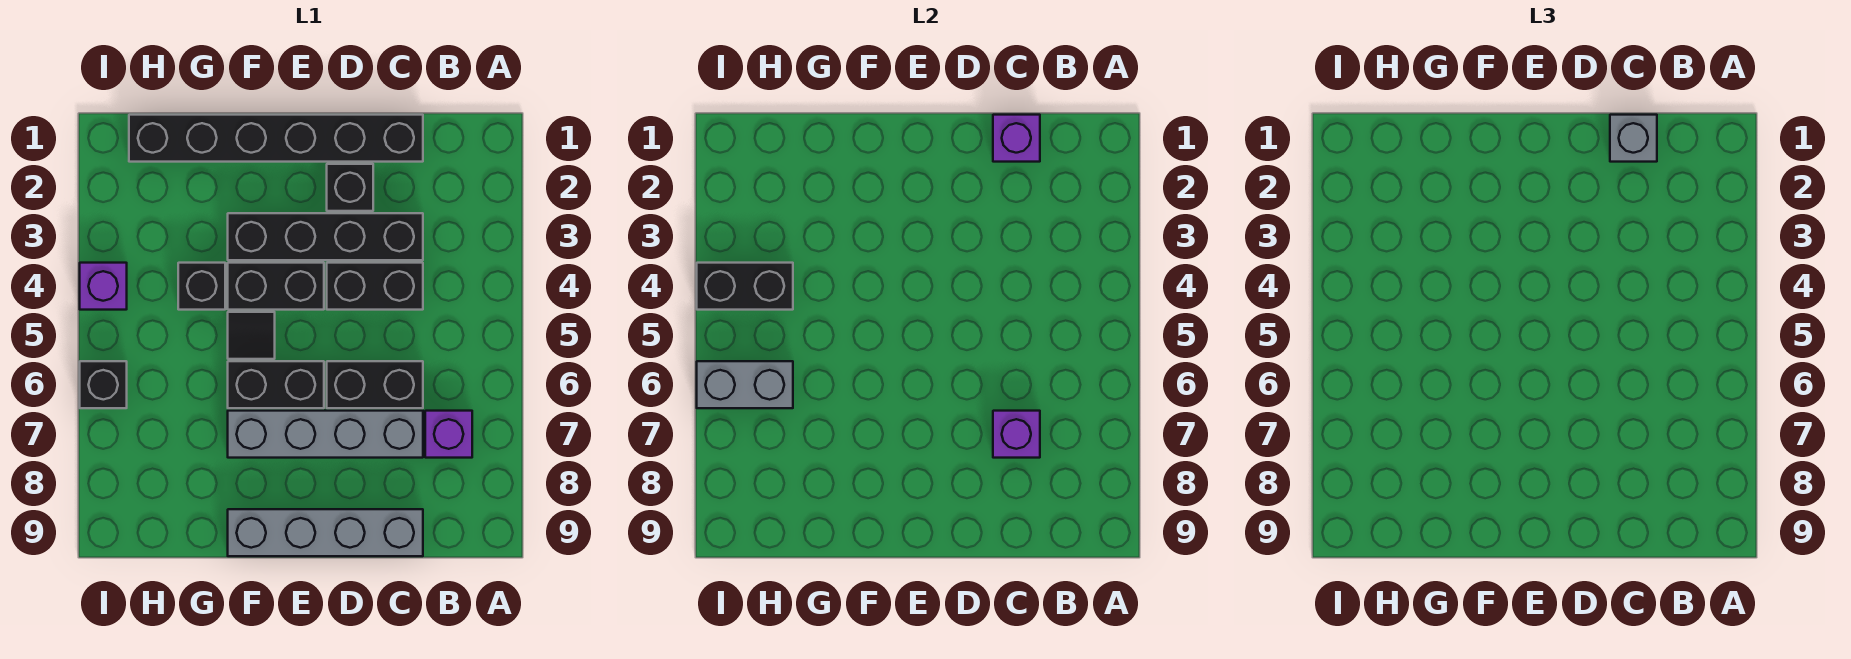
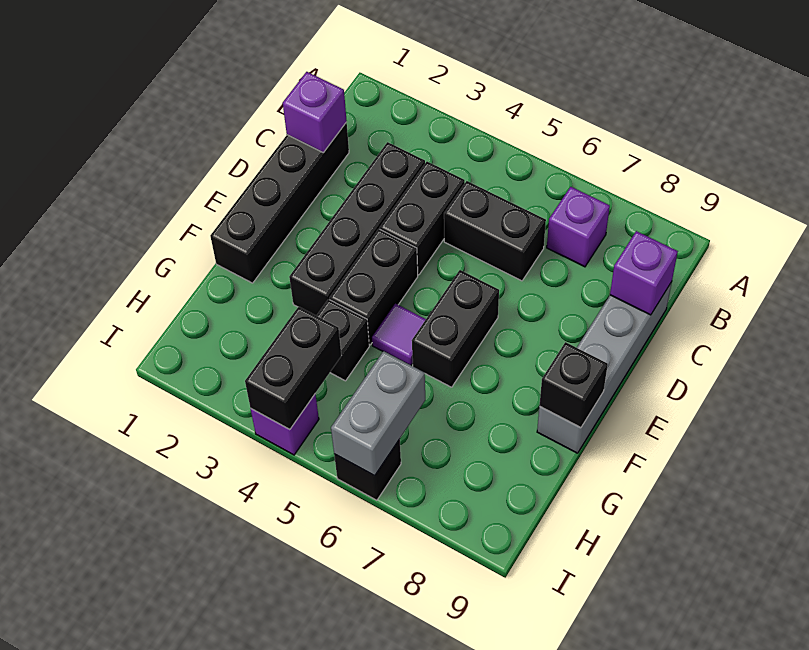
black brick C1:H1 level 1 -> black brick C1:F1 level 1
grey brick C1 level 3 -> none
black brick C6:D6 level 1 -> black brick C5:C6 level 1
grey brick C7:F7 level 1 -> none
purple brick C7 level 2 -> purple brick C9 level 2
black brick D2 level 1 -> black brick F9 level 2
black tile F5 level 1 -> purple tile F5 level 1

